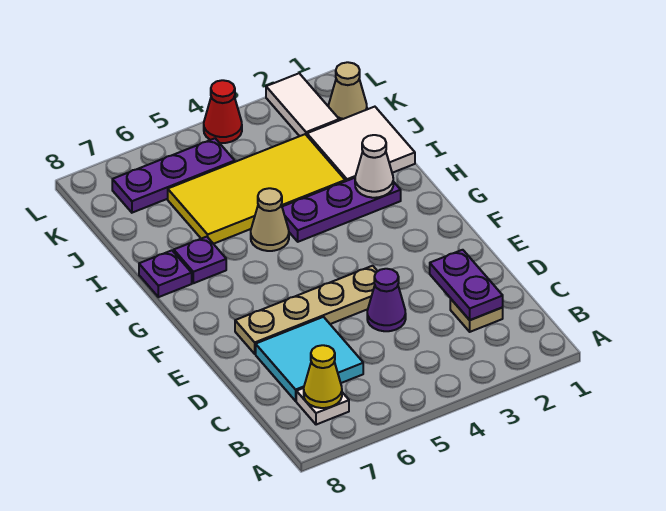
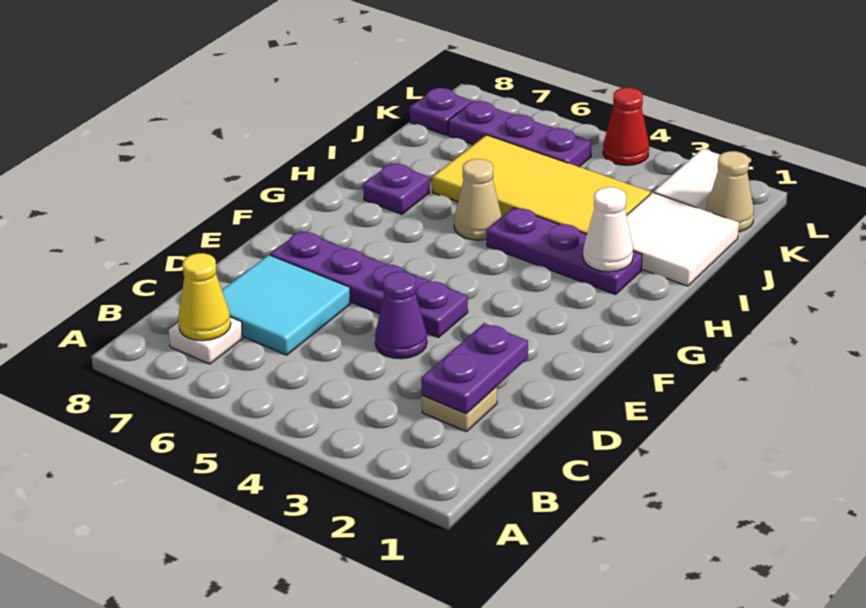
tan plate E4:E7 level 1 -> purple plate E4:E7 level 1
purple plate H8 level 1 -> purple plate K8 level 1

